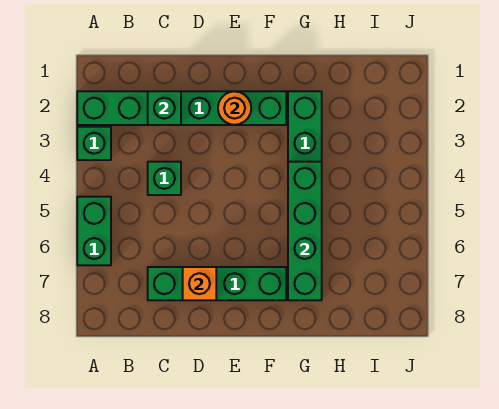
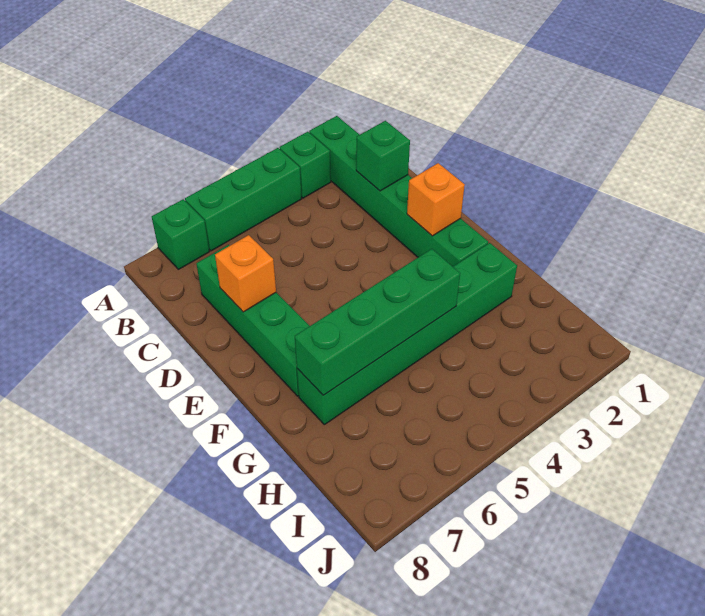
green brick A5:A6 level 1 -> green brick A4:A6 level 1
green brick C4 level 1 -> green brick A7 level 1
orange round brick E2 level 2 -> orange brick E2 level 2

